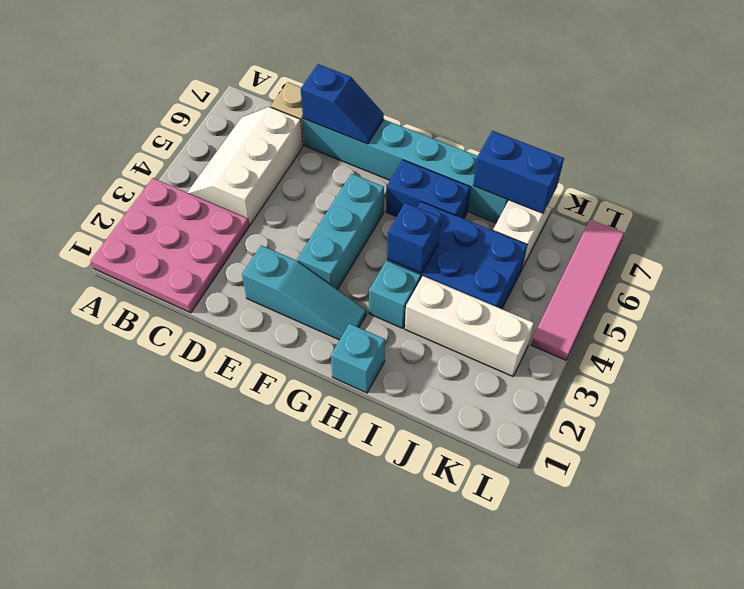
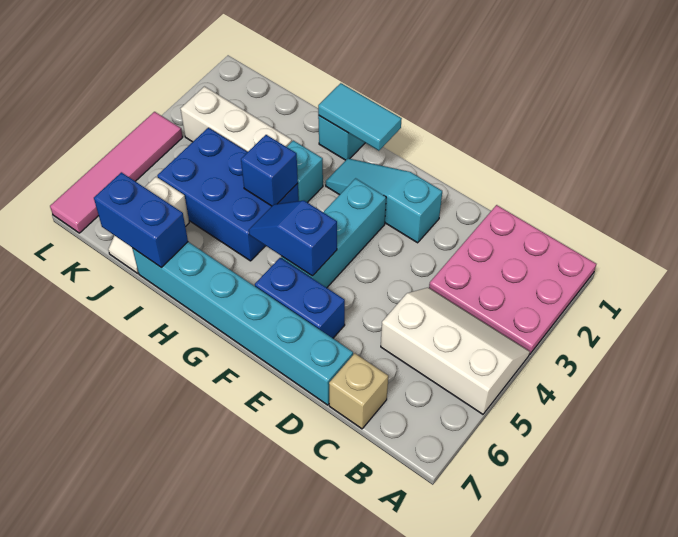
white slope B4:C6 level 1 top C -> white slope A4:C5 level 1 top 5
blue slope D7:E7 level 2 top D -> blue slope F5:G5 level 2 top F
none -> cyan tile G1:H1 level 2
blue brick G6:H6 level 1 -> blue brick E6:F6 level 1

